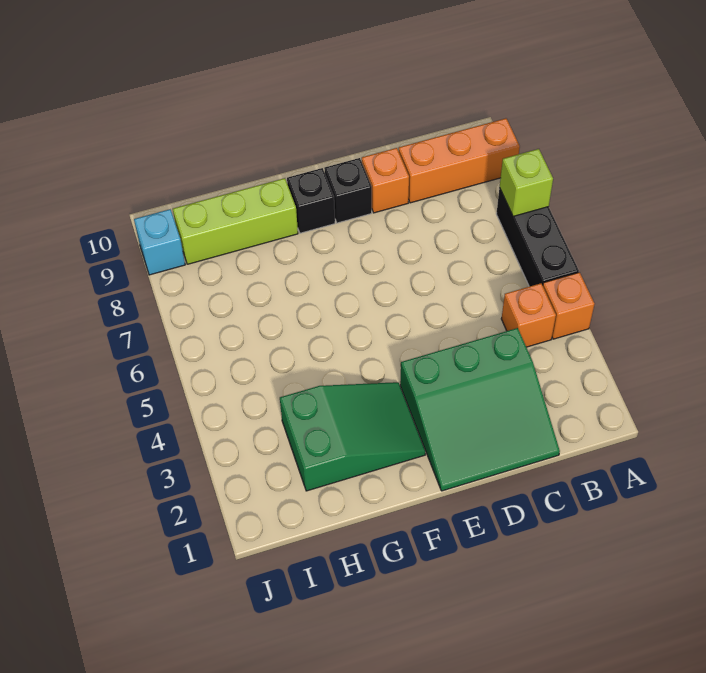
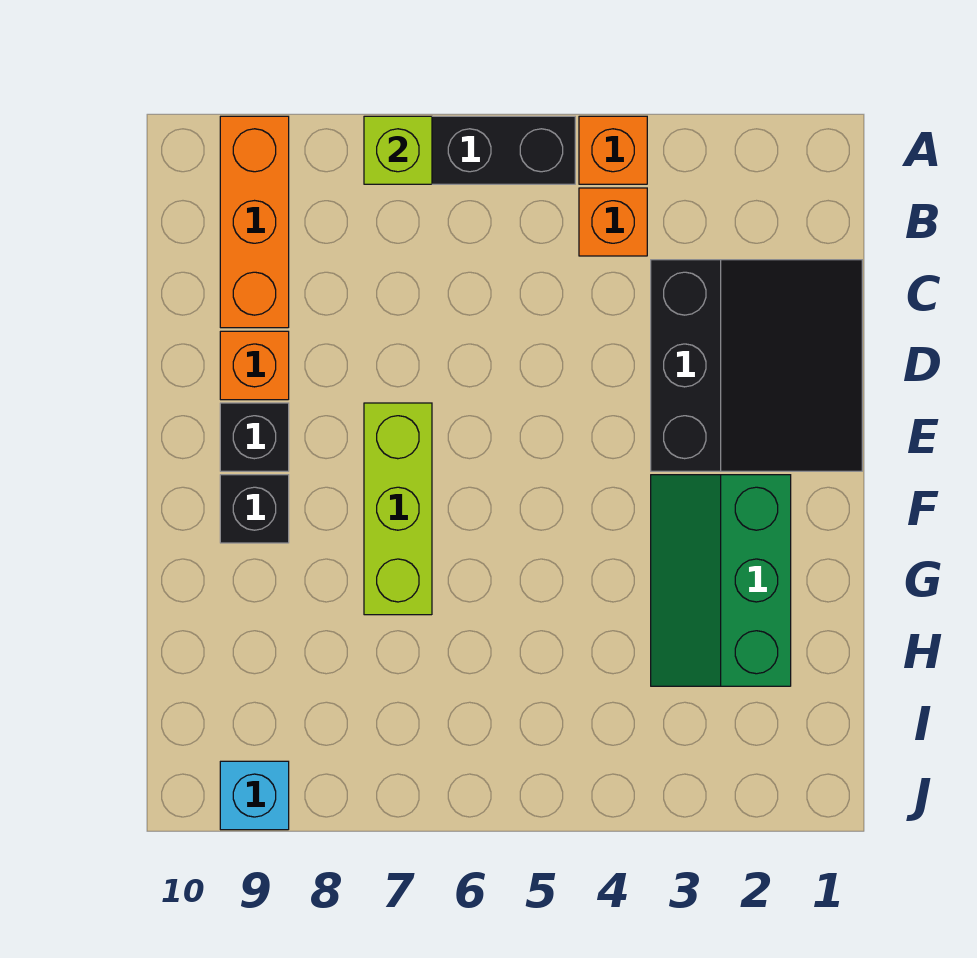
green slope C1:E3 level 1 top 3 -> black slope C1:E3 level 1 top 3
green slope F2:H3 level 1 top H -> green slope F2:H3 level 1 top 2
lime brick G9:I9 level 1 -> lime brick E7:G7 level 1

